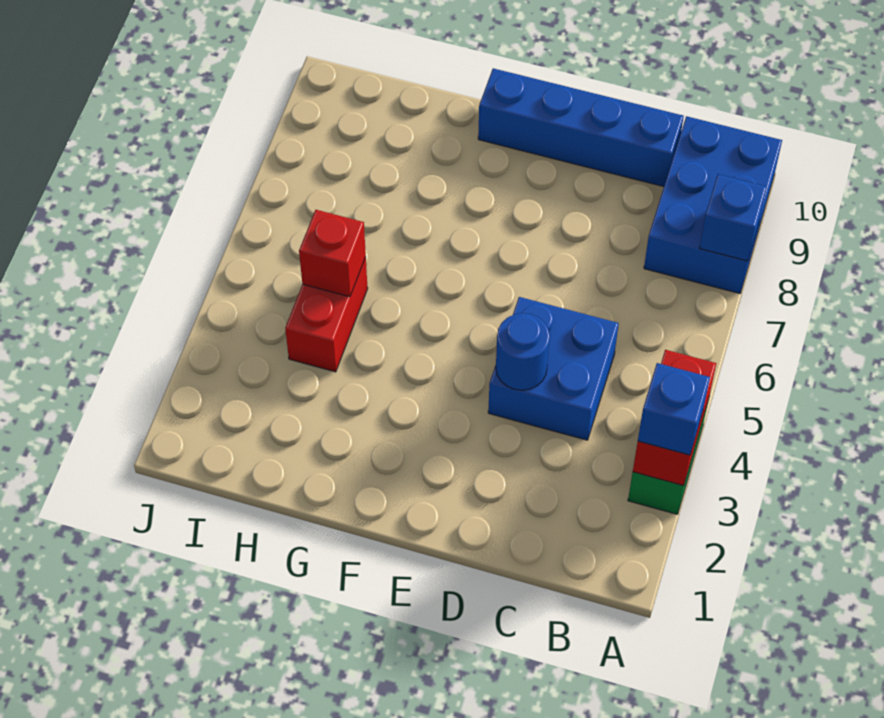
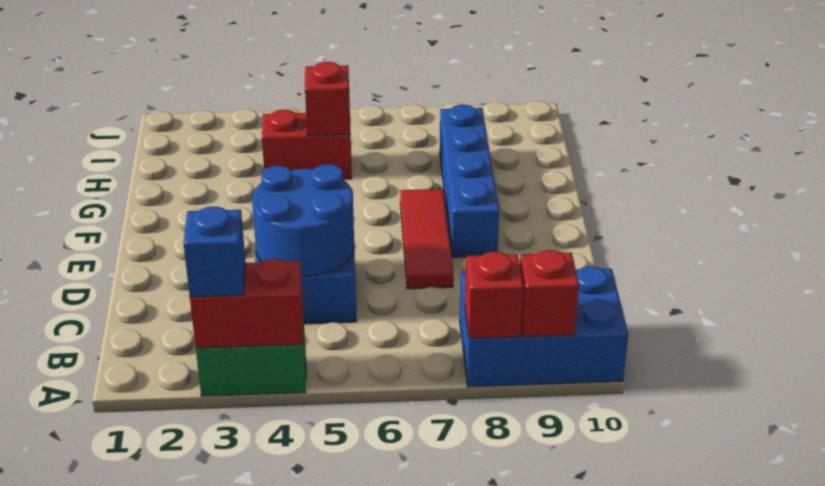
blue brick A8 level 2 -> red brick A8 level 2
none -> red brick A9 level 2
blue brick C10:F10 level 1 -> blue brick E8:H8 level 1
blue round brick D4 level 2 -> blue round brick C4:D5 level 2
none -> red tile D7:F7 level 1

